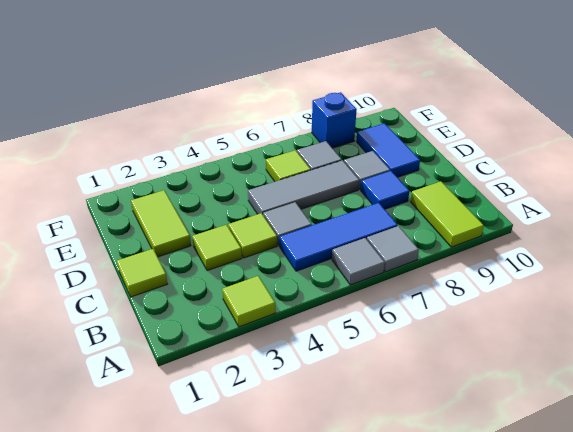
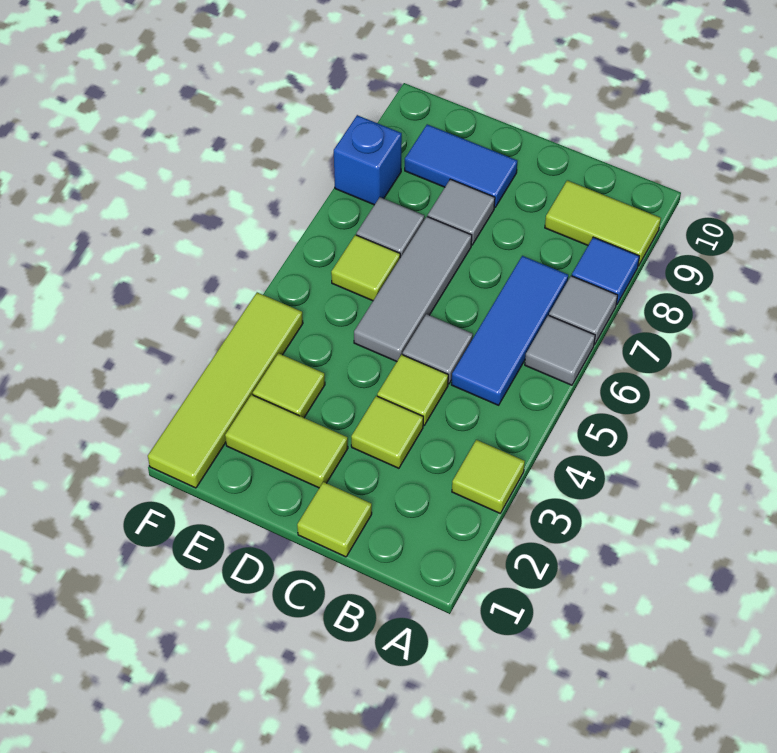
blue tile C8 level 1 -> blue tile A8 level 1
none -> lime tile E3 level 1
none -> lime tile F1:F4 level 1

